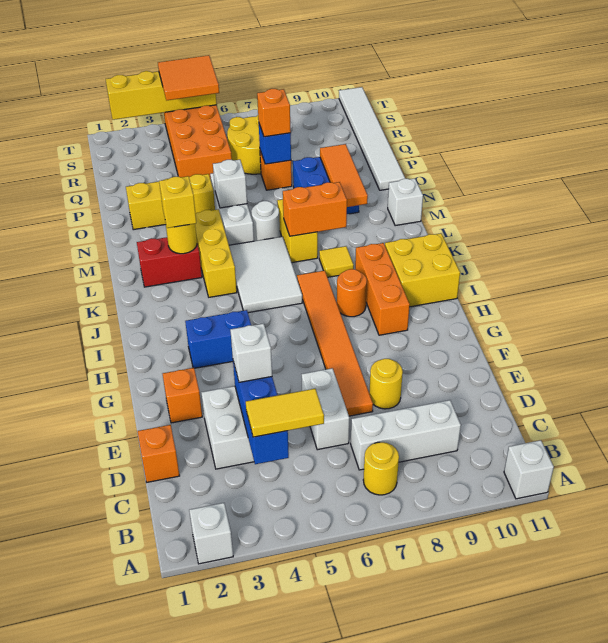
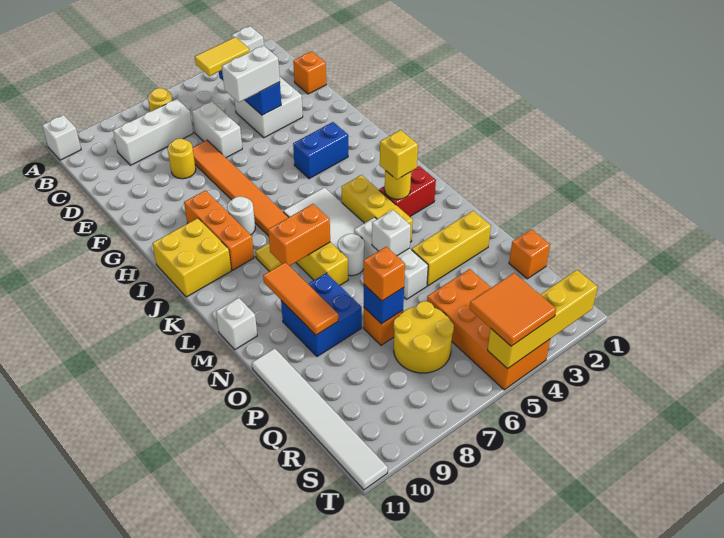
white brick E4 level 3 -> white brick E4:E5 level 3
orange brick F2 level 1 -> orange brick Q1 level 1
orange round brick I8 level 1 -> white round brick I8 level 1

